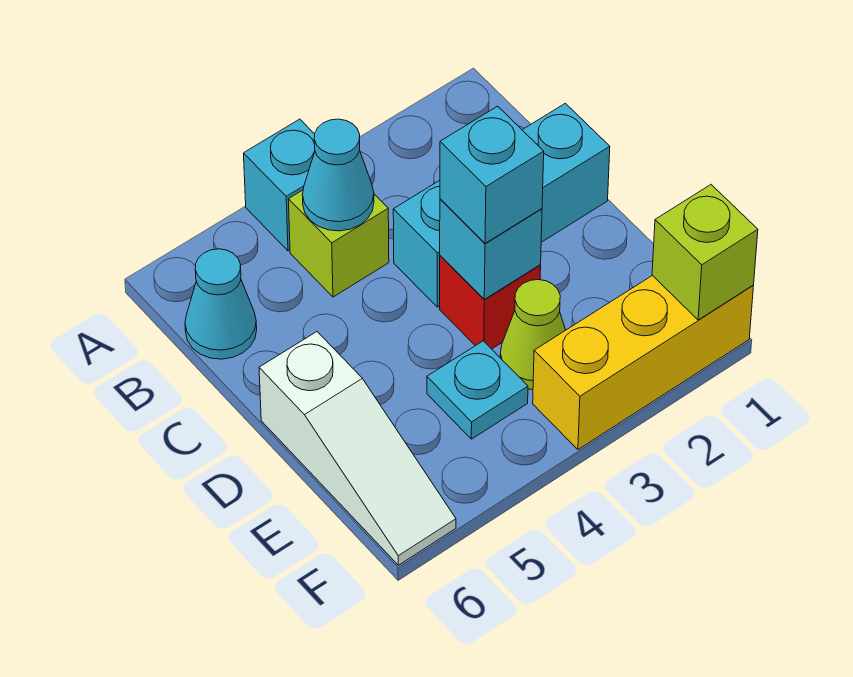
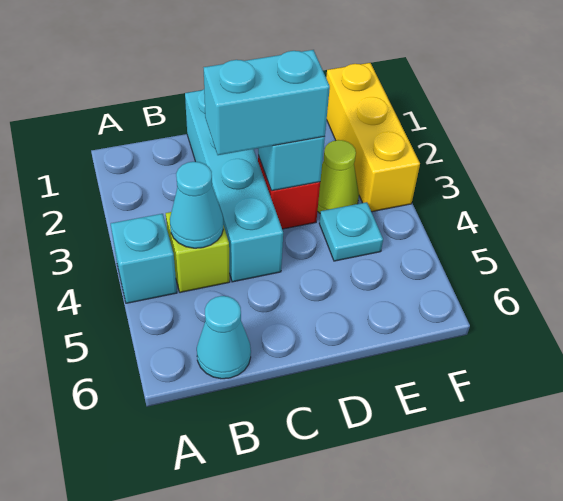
cyan brick C1:C3 level 1 -> cyan brick C1:C4 level 1
cyan brick D3 level 3 -> cyan brick C3:D3 level 3
white slope D6:F6 level 1 top D -> none
lime brick F1 level 2 -> none

